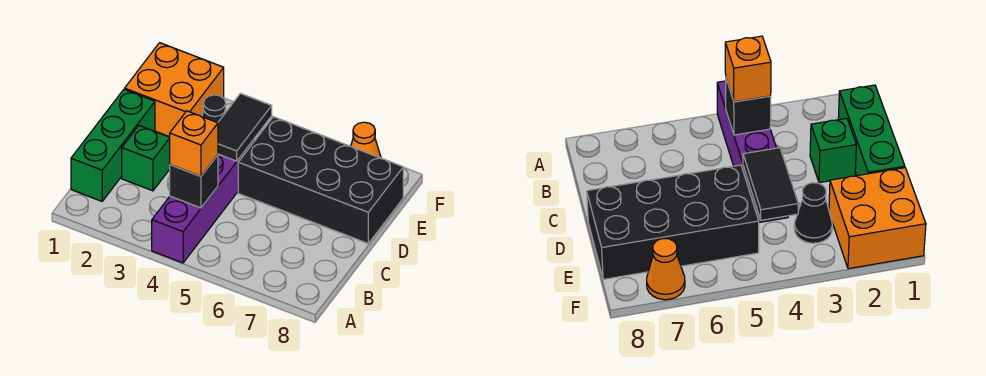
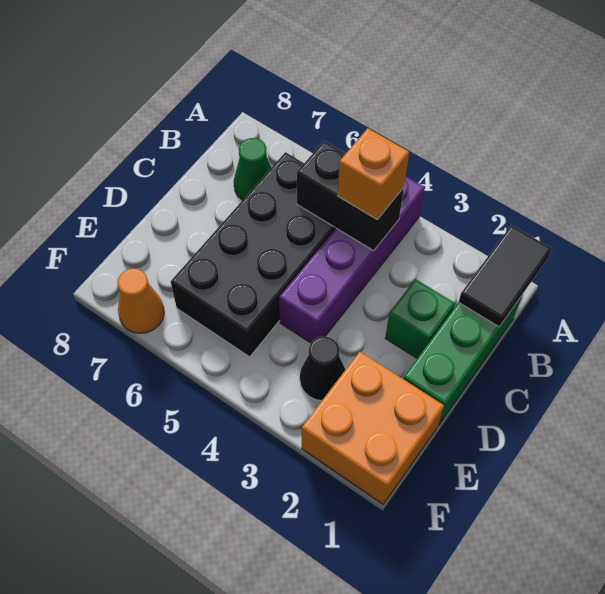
black brick B4 level 2 -> black brick B4:B5 level 2
none -> green cone B7 level 1
black tile D4:E4 level 2 -> black tile A1:B1 level 2
black brick D5:E8 level 1 -> black brick B5:E6 level 1

